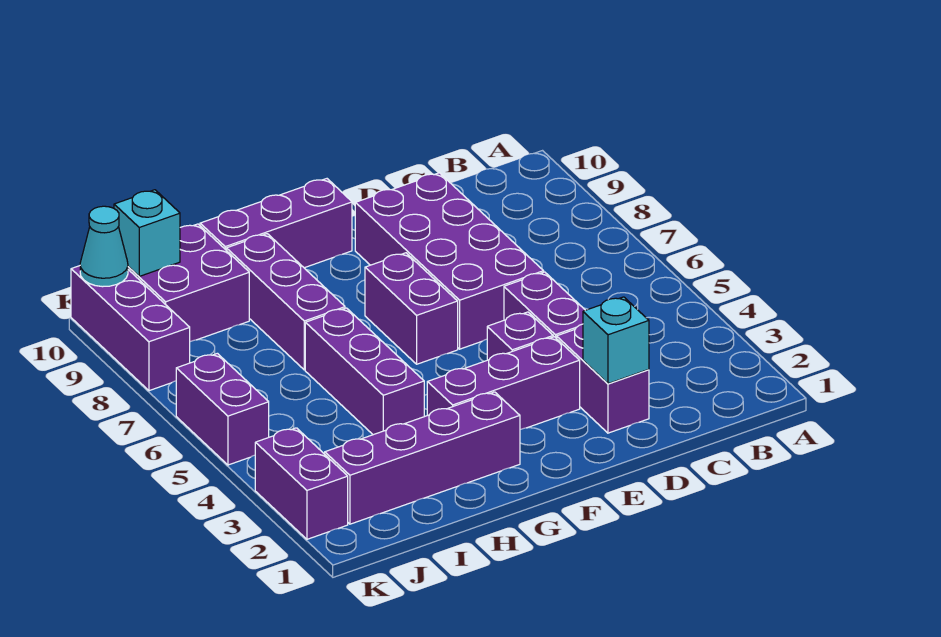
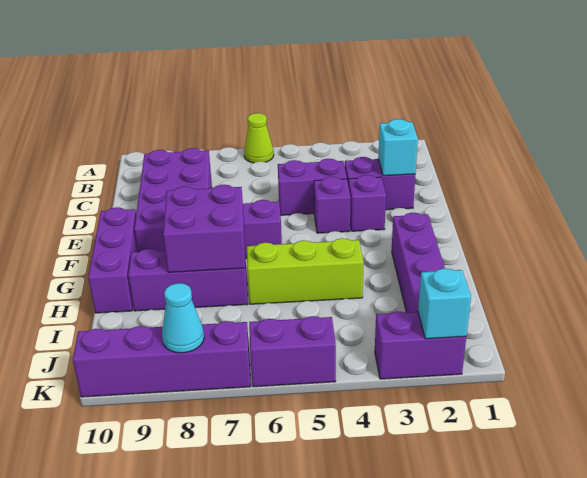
none -> lime cone A6 level 1
purple brick D6:E9 level 1 -> purple brick C8:F9 level 1
purple brick E3:G3 level 1 -> purple brick E3 level 1
purple brick H4:H6 level 1 -> lime brick H4:H6 level 1
purple brick I9:J10 level 1 -> purple brick G7:H8 level 2
cyan brick J10 level 2 -> cyan brick K2 level 2
purple brick K8:K10 level 1 -> purple brick K7:K10 level 1
cyan cone K10 level 2 -> cyan cone K8 level 2

